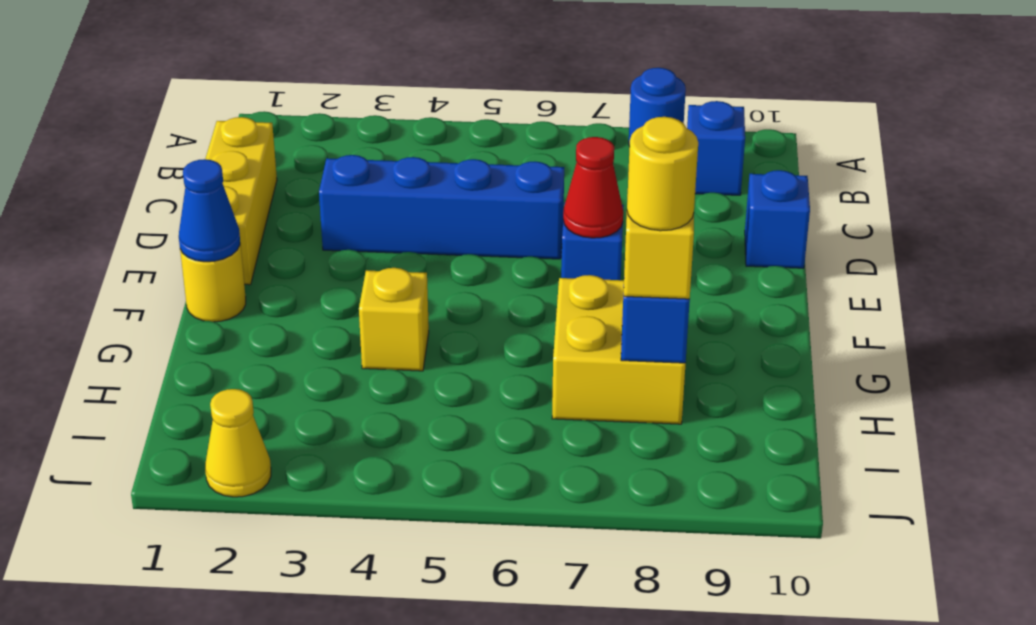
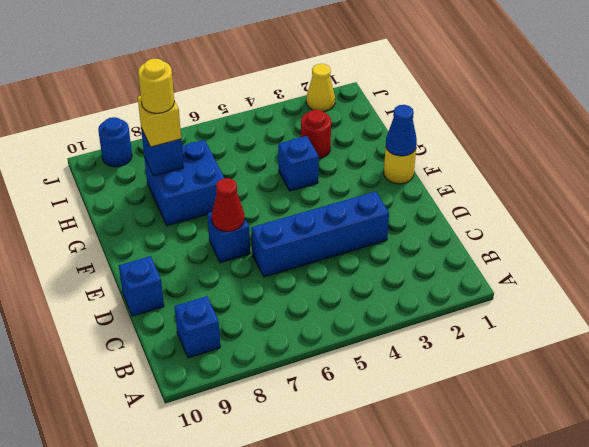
blue round brick A8 level 1 -> blue round brick J9 level 1
yellow brick C1:E1 level 1 -> none
yellow brick G4 level 1 -> blue brick G4 level 1
yellow brick G7:H8 level 1 -> blue brick G7:H8 level 1
none -> red round brick H3 level 1

